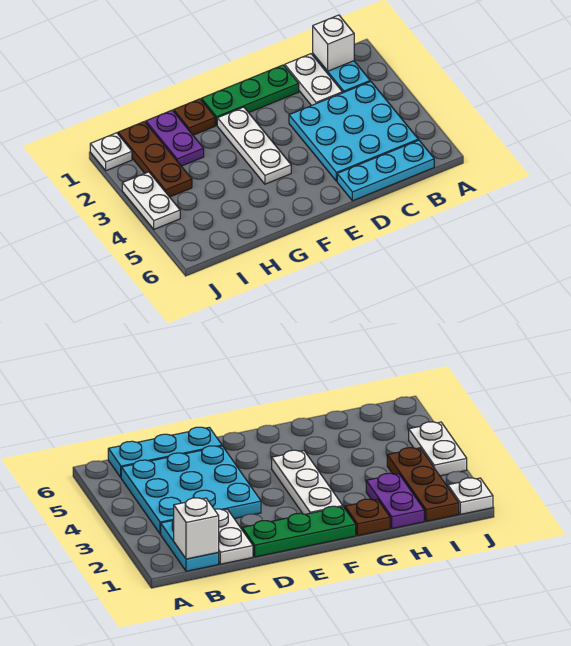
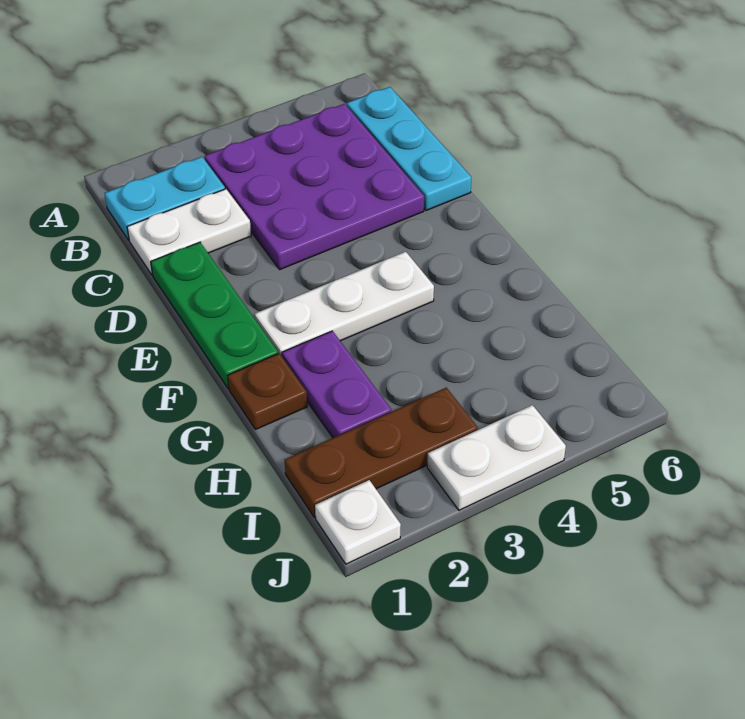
white brick B1 level 2 -> none
cyan plate B3:D5 level 1 -> purple plate B3:D5 level 1
purple plate H1:H2 level 1 -> purple plate G2:H2 level 1

